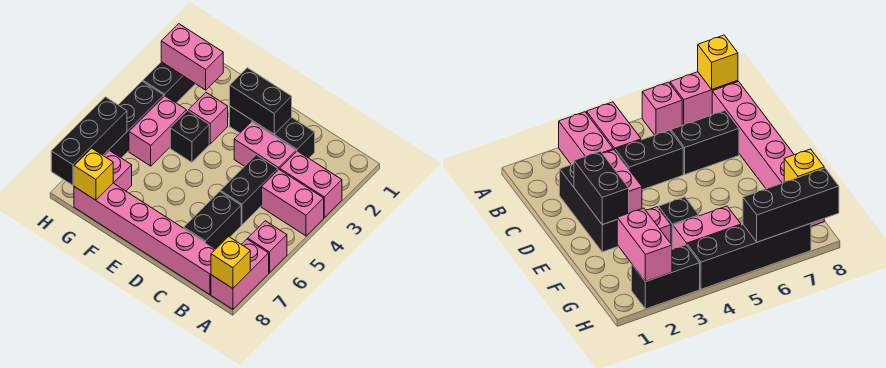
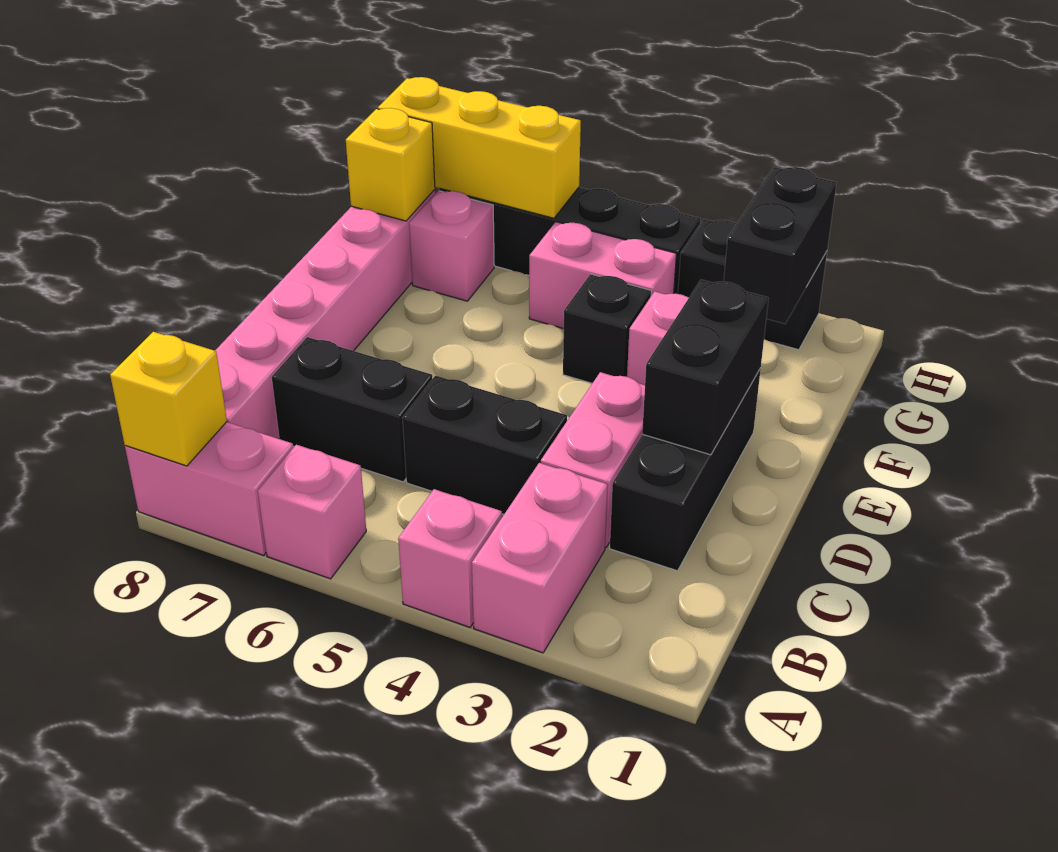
pink brick A4:B4 level 1 -> pink brick A4 level 1
pink brick G2:H2 level 2 -> black brick G2:H2 level 2
black brick H6:H8 level 2 -> yellow brick H6:H8 level 2

